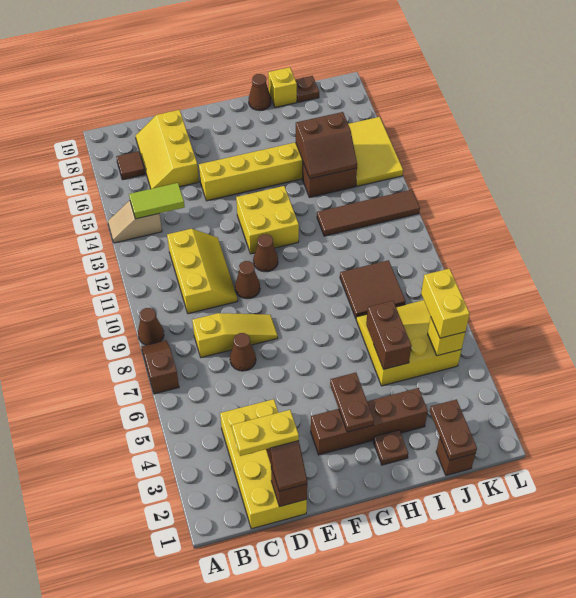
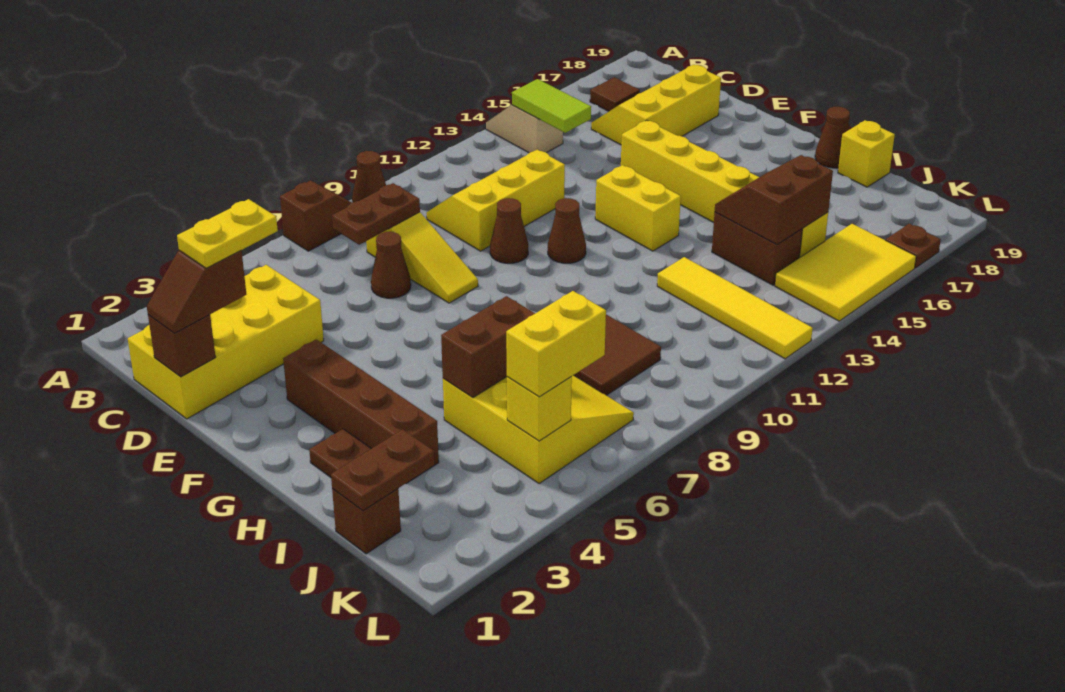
yellow plate C2:D2 level 4 -> yellow plate D2:D3 level 4
yellow slope C10:D12 level 1 top C -> yellow slope C10:D12 level 1 top D
yellow brick F12:G13 level 1 -> yellow brick F13:G13 level 1
brown plate G3:G4 level 2 -> brown plate C7:C8 level 2
brown tile I12:L12 level 1 -> yellow tile I12:L12 level 1
brown slope I14:J15 level 2 top 15 -> brown slope I14:J15 level 2 top J
brown plate J19 level 1 -> brown plate L17 level 1

